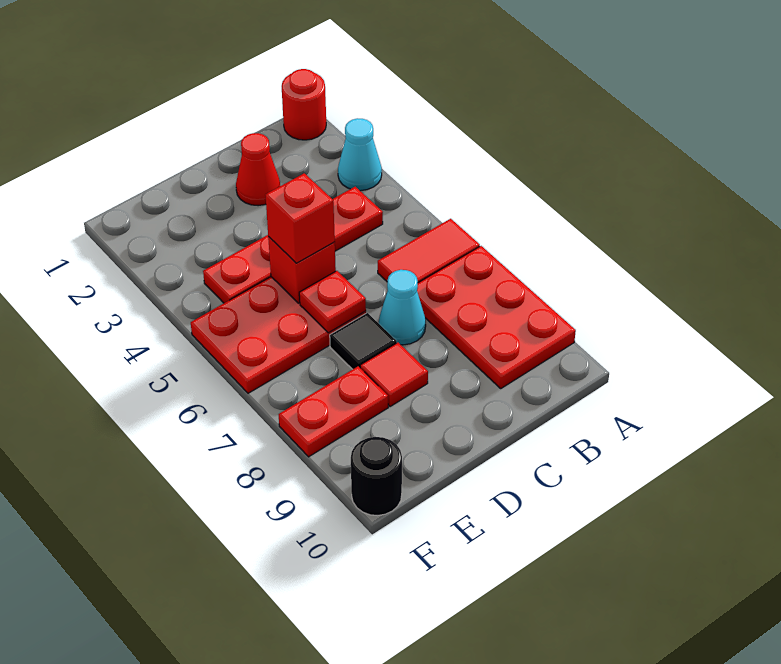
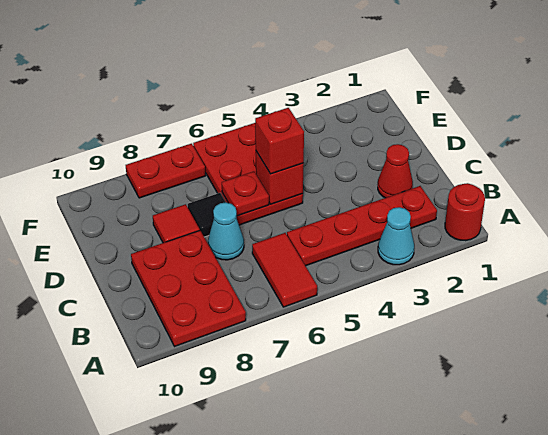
red plate A7:B9 level 1 -> red plate A8:C9 level 1
red plate B4:E4 level 1 -> red plate B2:B5 level 1
red plate E8:F8 level 1 -> red plate F7:F8 level 1
black round brick F10 level 1 -> none

